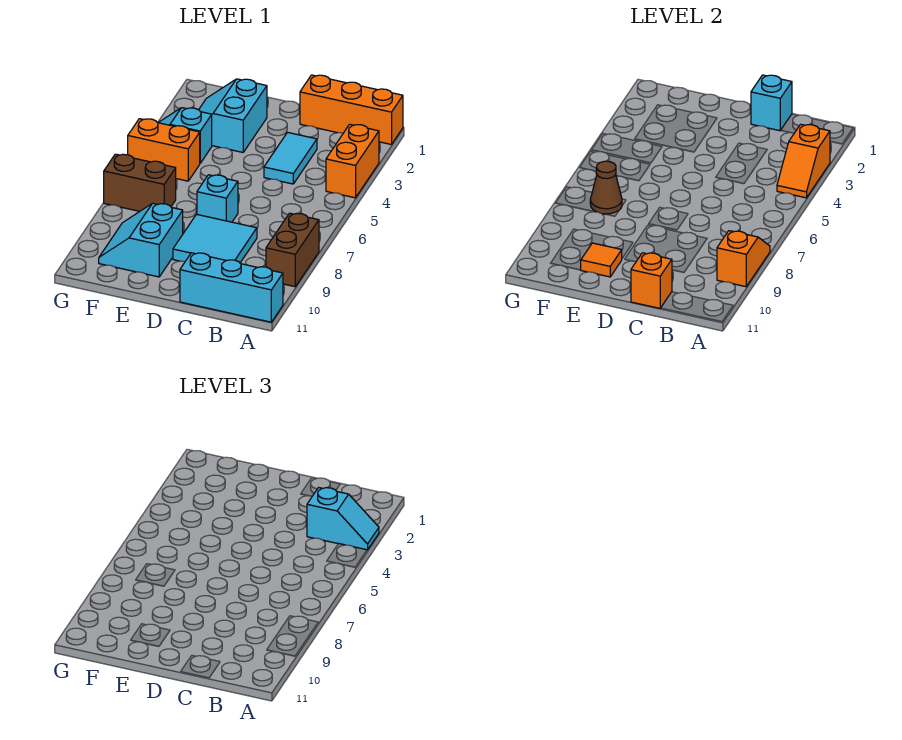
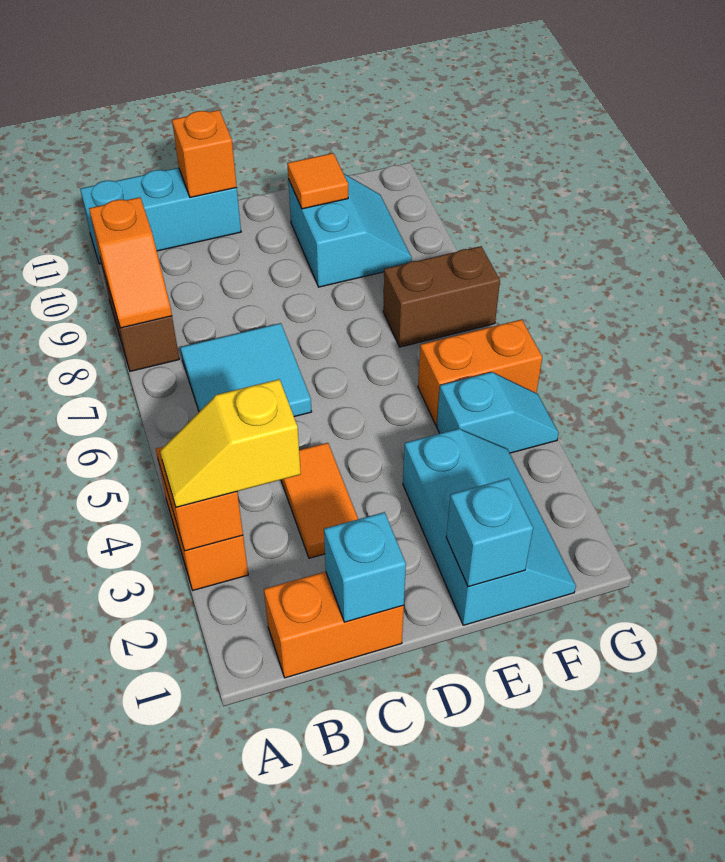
orange brick A1:C1 level 1 -> orange brick B1:C1 level 1
cyan slope A3:B3 level 3 top B -> yellow slope A3:B3 level 3 top B
cyan tile C3:C4 level 1 -> orange tile C3:C4 level 1
cyan tile C8:D9 level 1 -> cyan tile B6:C7 level 1
cyan brick D7 level 1 -> cyan brick E1 level 2
cyan slope E2:F3 level 1 top E -> cyan slope E1:F3 level 1 top E
brown cone F7 level 2 -> none

